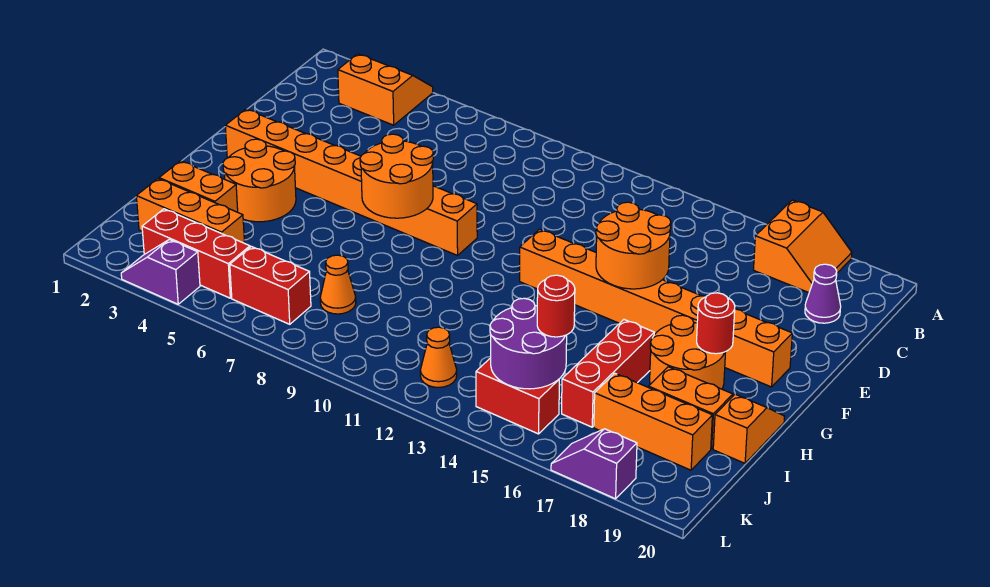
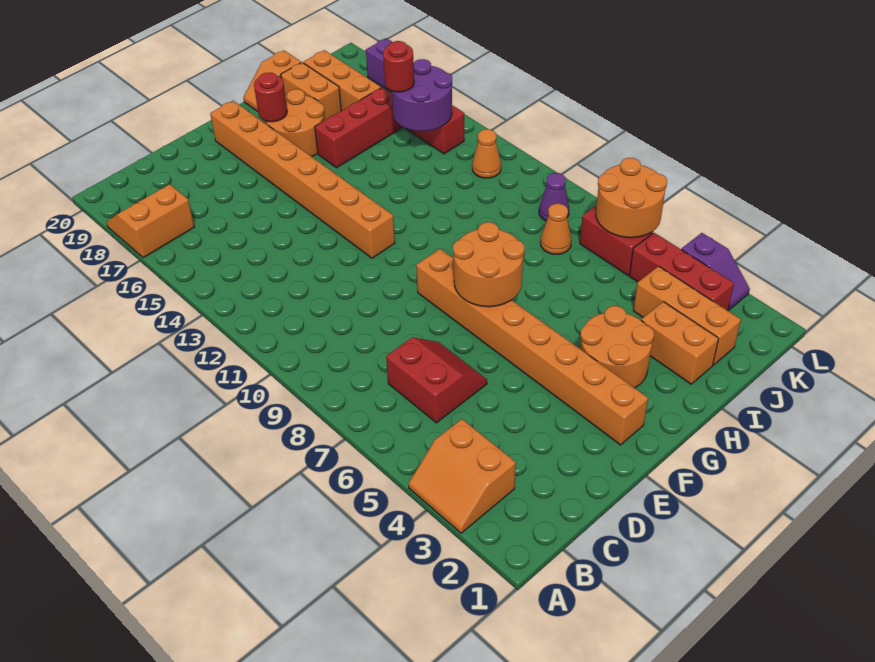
none -> red slope C6:D7 level 1 top C
purple cone C19 level 1 -> purple cone K9 level 1
orange round brick E14:F15 level 2 -> orange round brick K6:L7 level 2

